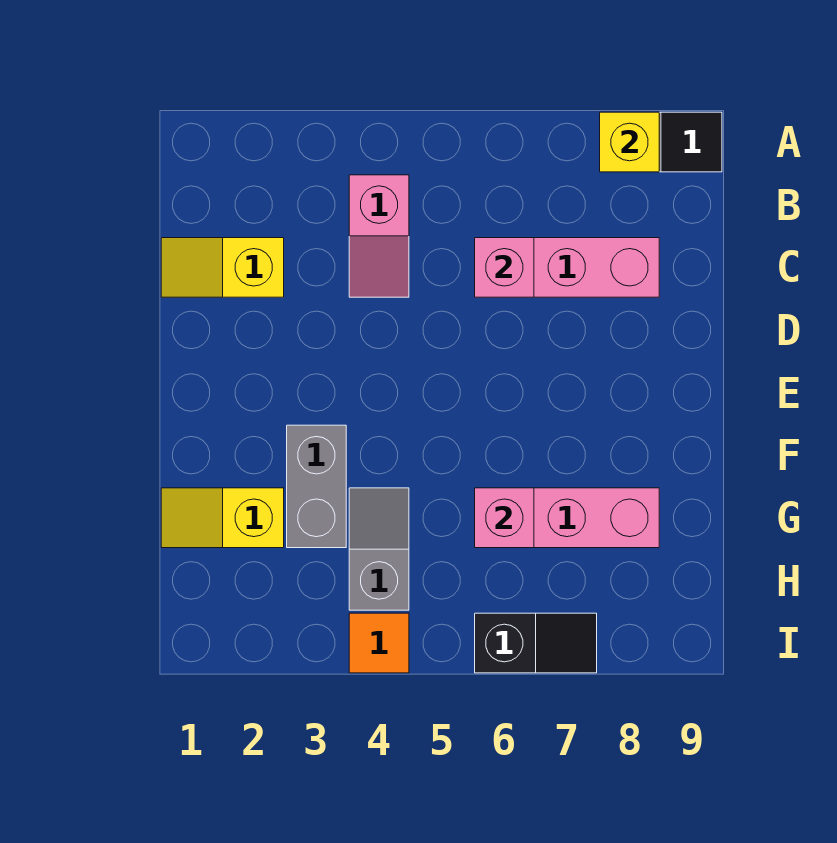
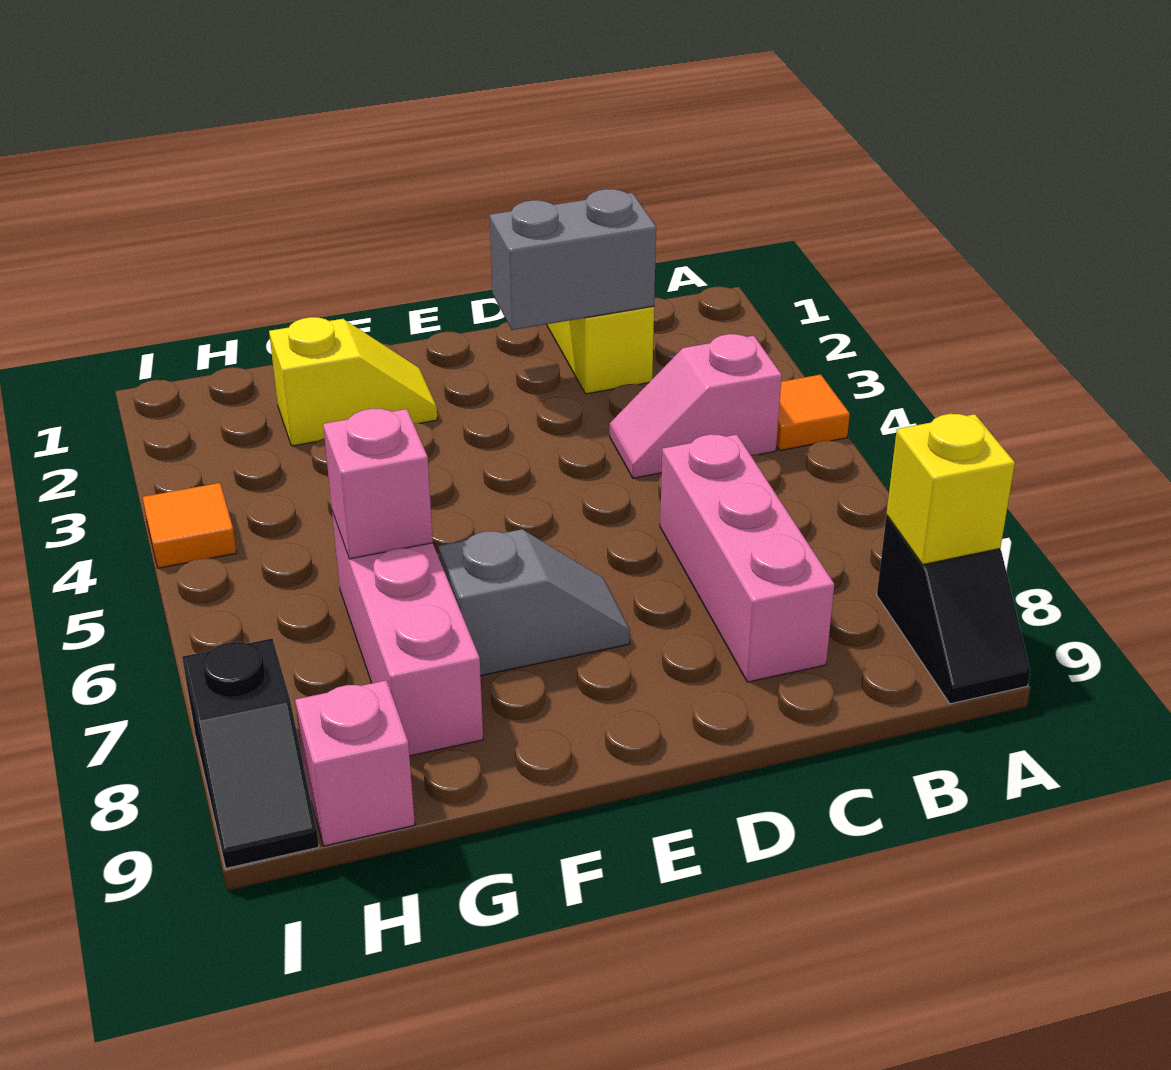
none -> orange tile A4 level 1
pink brick C6 level 2 -> pink brick H9 level 1
grey brick F3:G3 level 1 -> grey brick C2:D2 level 2
yellow slope G1:G2 level 1 top 2 -> yellow slope F2:G2 level 1 top G
grey slope G4:H4 level 1 top H -> grey slope E7:F7 level 1 top F
black slope I6:I7 level 1 top 6 -> black slope I8:I9 level 1 top 8

